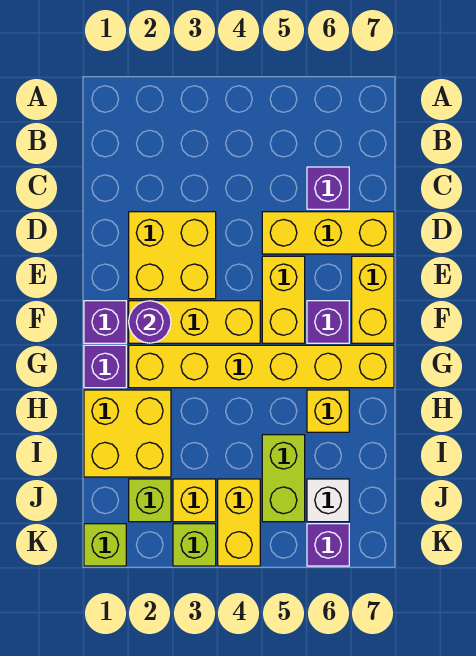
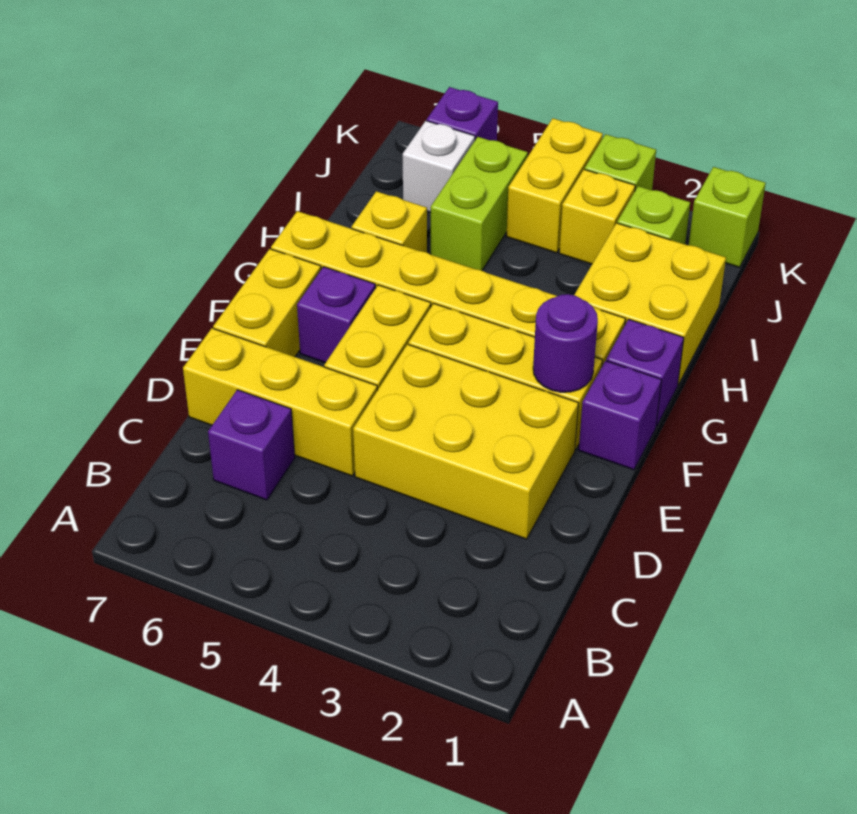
yellow brick D2:E3 level 1 -> yellow brick D2:E4 level 1

